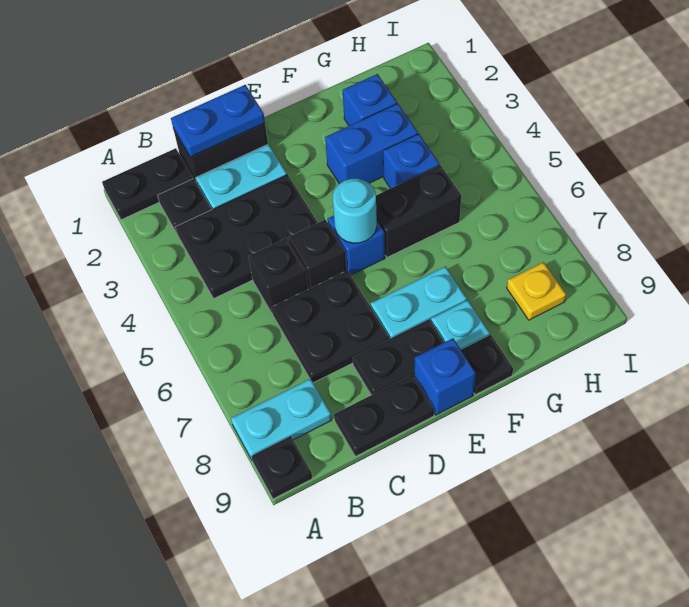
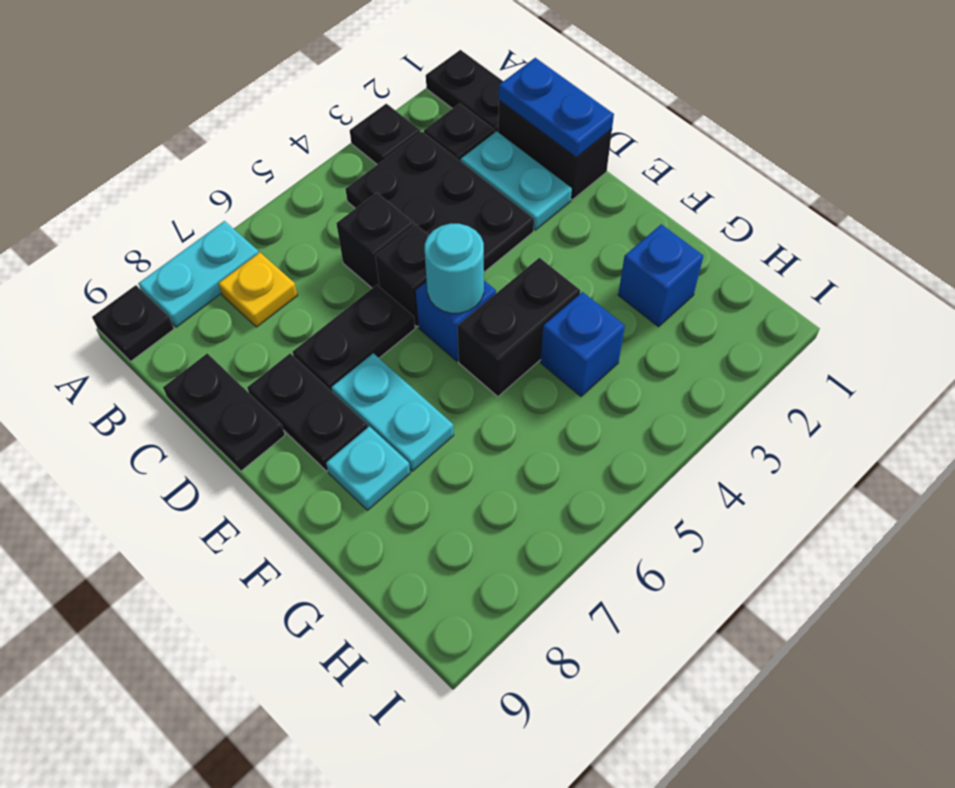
cyan plate A8:B8 level 1 -> cyan plate A7:A8 level 1
black plate C6:D7 level 1 -> black plate D6:D7 level 1
blue brick E9 level 1 -> none
blue brick F3:G3 level 1 -> none
black brick F5:G5 level 1 -> black brick F4:F5 level 1
black plate F9 level 1 -> black plate A3 level 1
yellow plate H8 level 1 -> yellow plate B7 level 1

